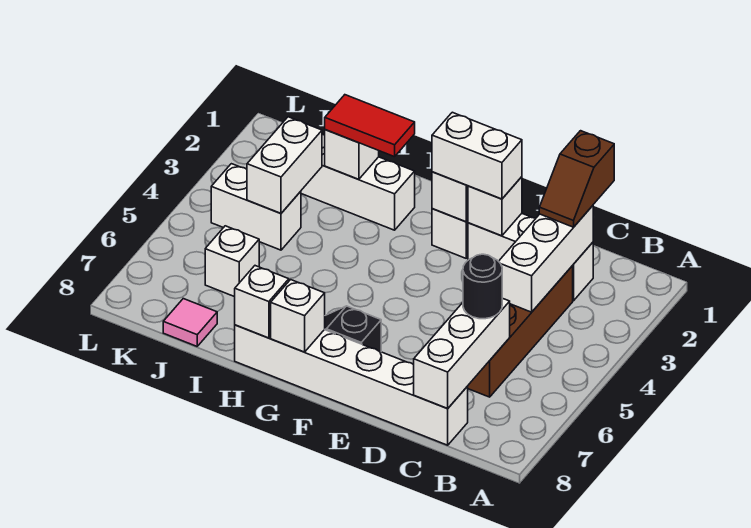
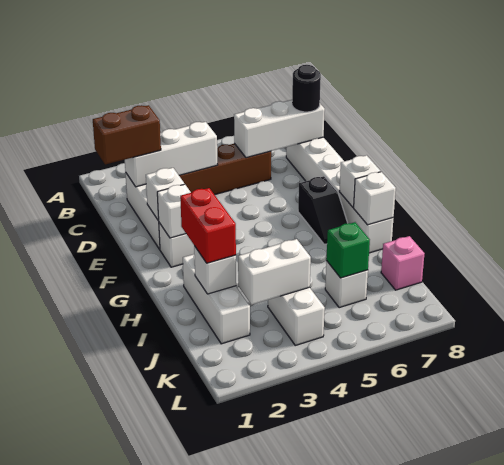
brown slope C1:C2 level 3 top 1 -> brown brick C1:C2 level 3
black round brick C6 level 3 -> black round brick C8 level 3
white brick E2:F2 level 3 -> none
red tile H2:I2 level 3 -> red brick H2:I2 level 3
none -> green brick J6 level 2
pink tile J8 level 1 -> pink brick J8 level 1

